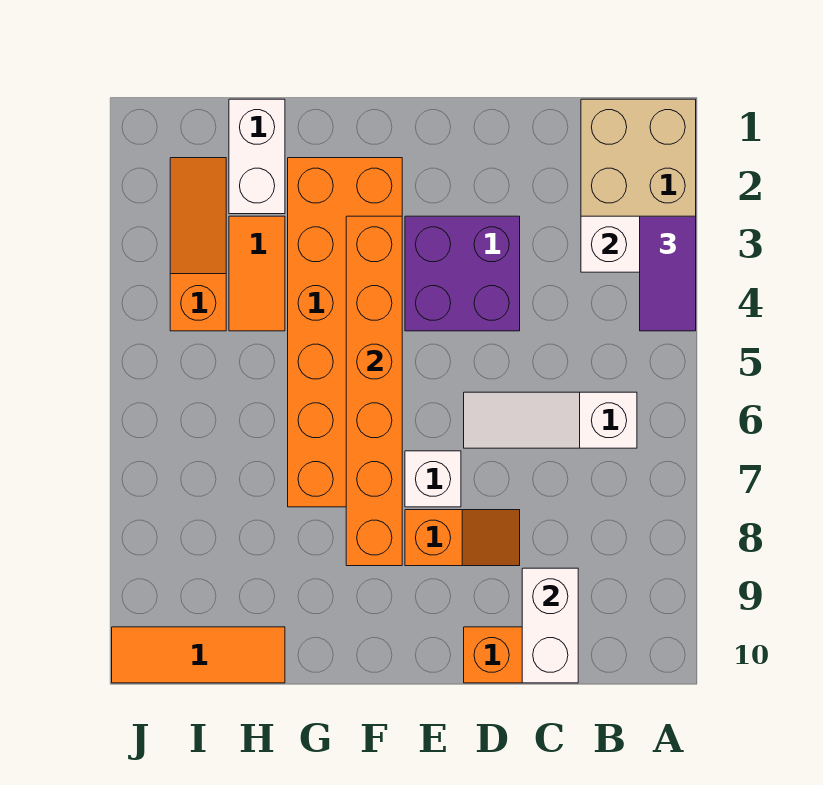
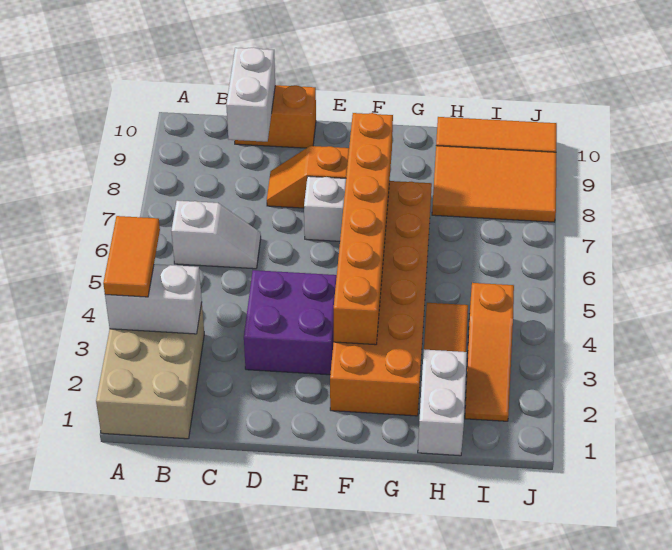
purple tile A3:A4 level 3 -> orange tile A3:A4 level 3
white slope B6:D6 level 1 top B -> white slope B6:C6 level 1 top B
none -> orange tile H8:J9 level 1

